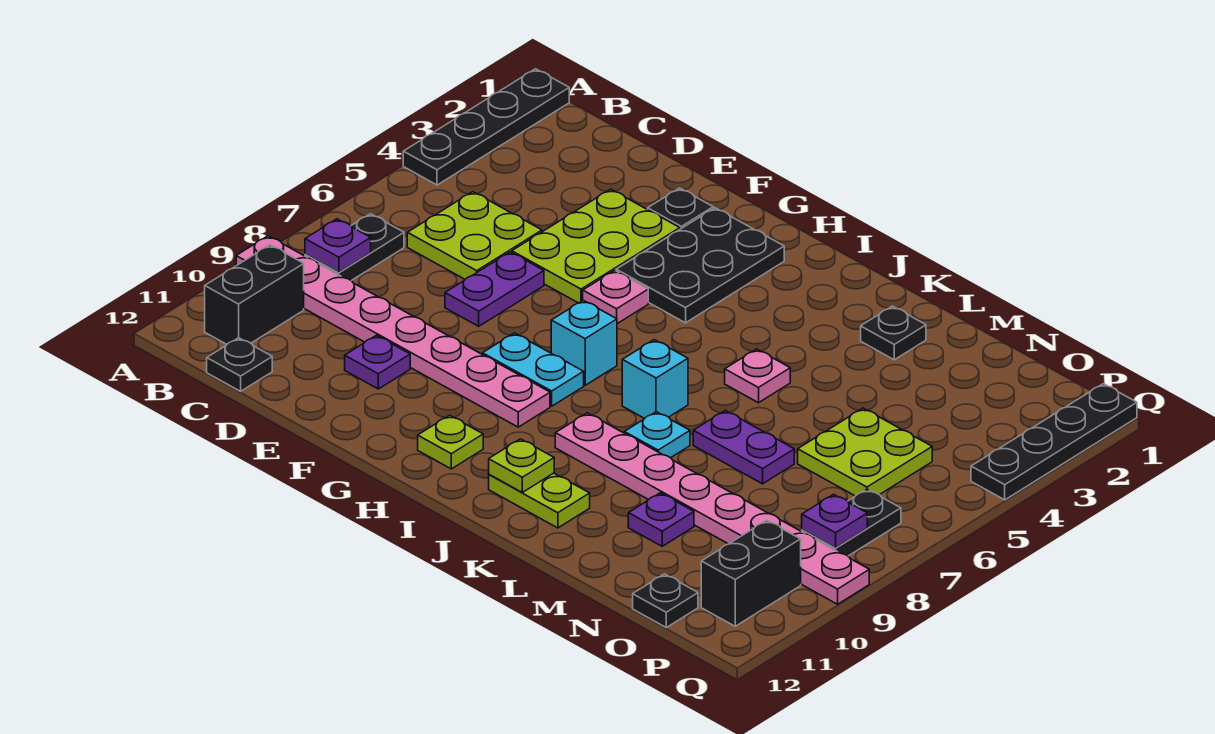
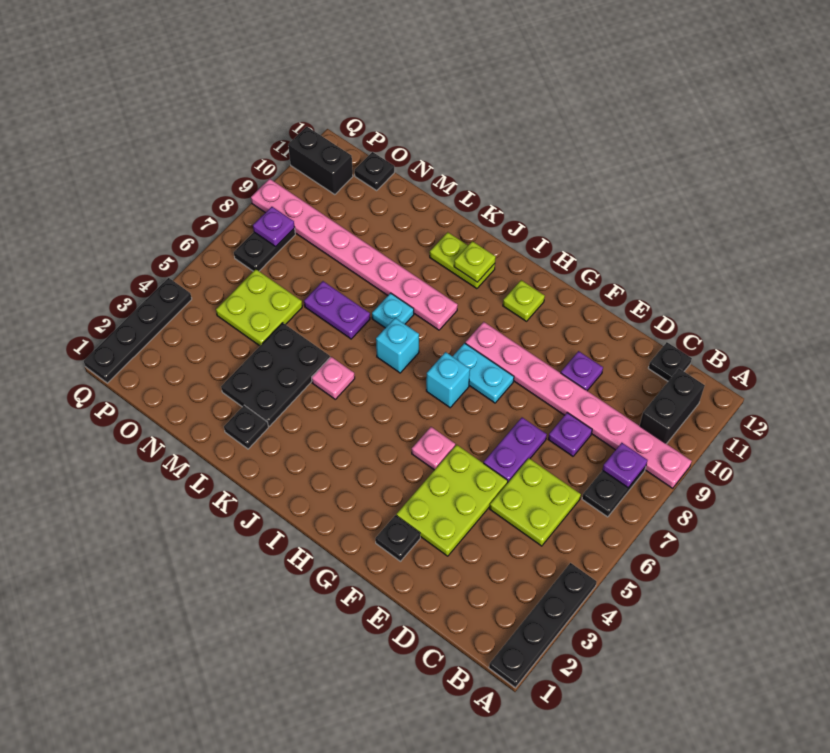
black plate G2:H4 level 1 -> black plate L3:M5 level 1
purple plate M10 level 1 -> purple plate D8 level 1
black brick P10:P11 level 1 -> black brick P11:Q11 level 1

